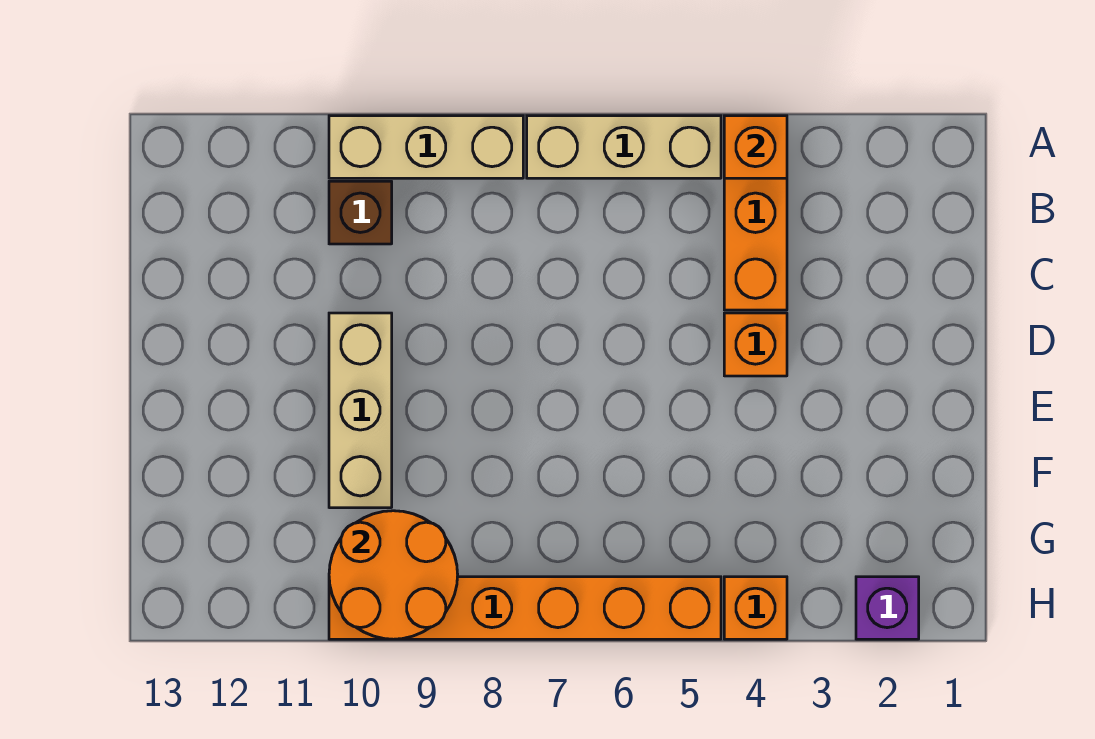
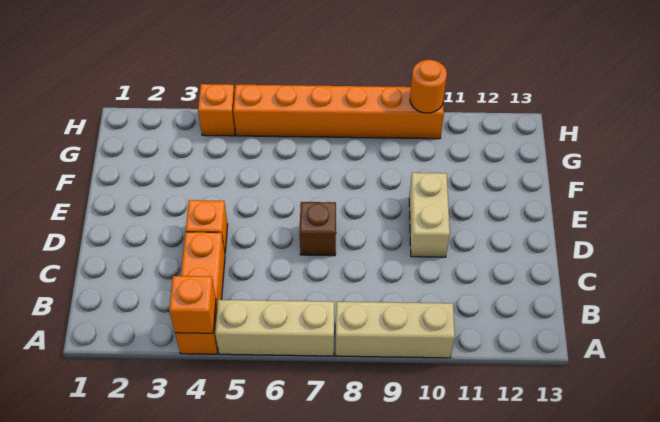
brown brick B10 level 1 -> brown brick D7 level 1
tan brick D10:F10 level 1 -> tan brick D10:E10 level 1
orange round brick G9:H10 level 2 -> orange round brick H10 level 2
purple brick H2 level 1 -> none

